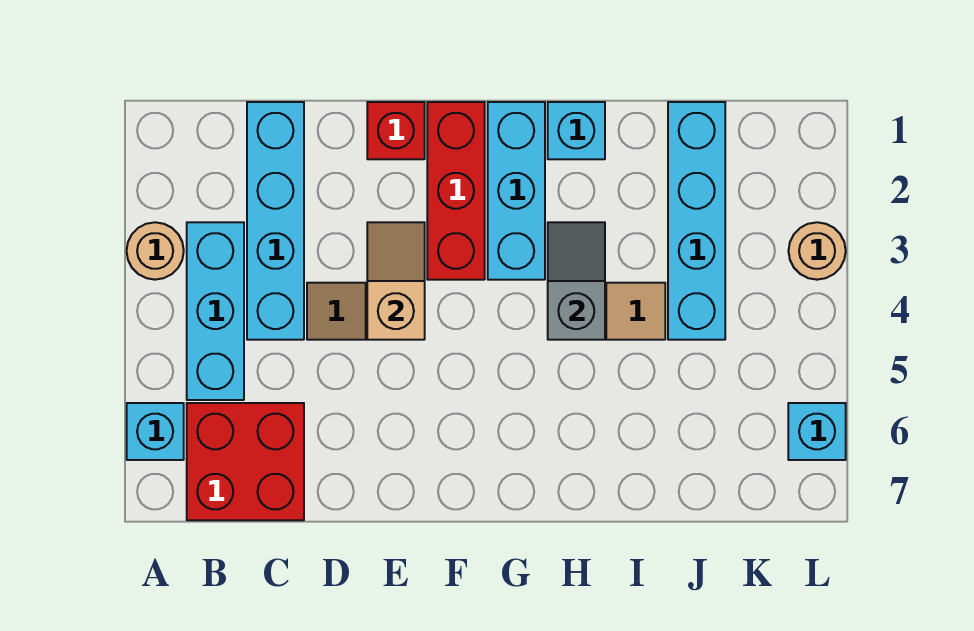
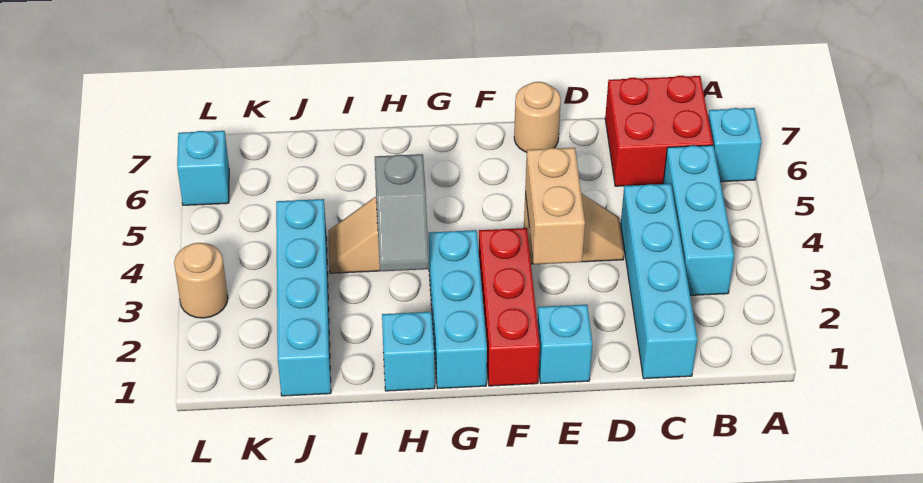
tan round brick A3 level 1 -> tan round brick E7 level 1
red brick E1 level 1 -> cyan brick E1 level 1
tan slope E3:E4 level 2 top 4 -> tan brick E3:E4 level 2

